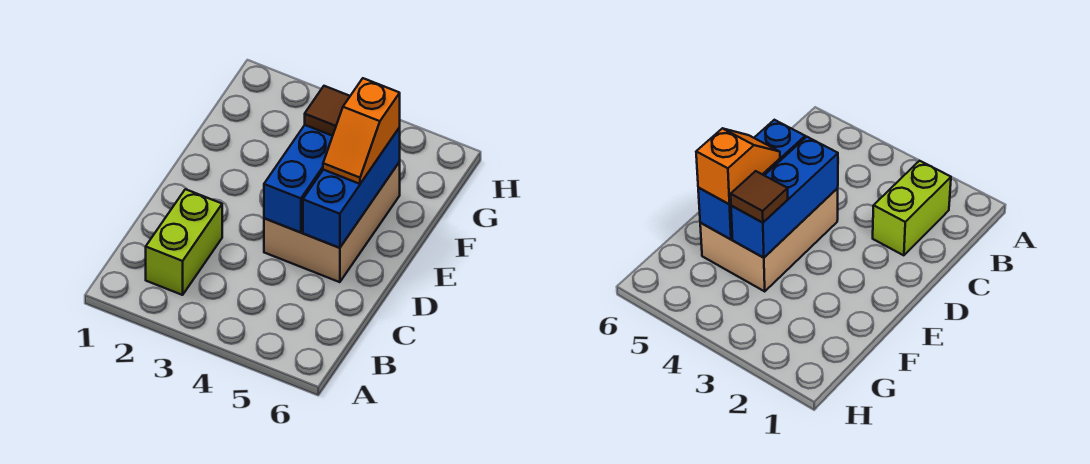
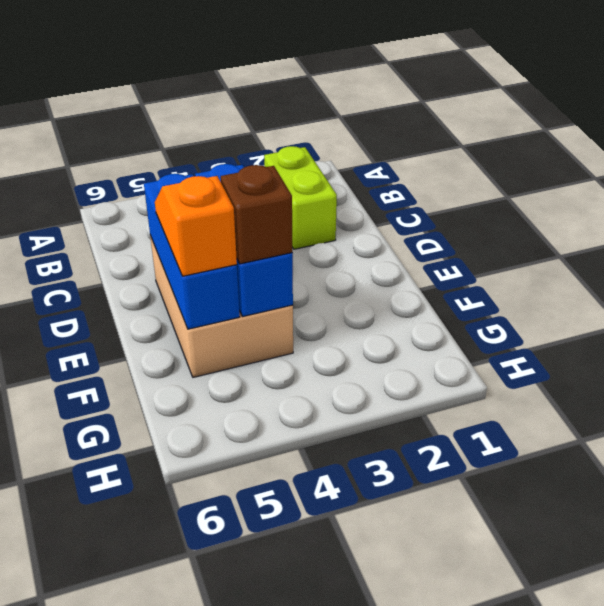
brown tile F4 level 3 -> brown brick F4 level 3

